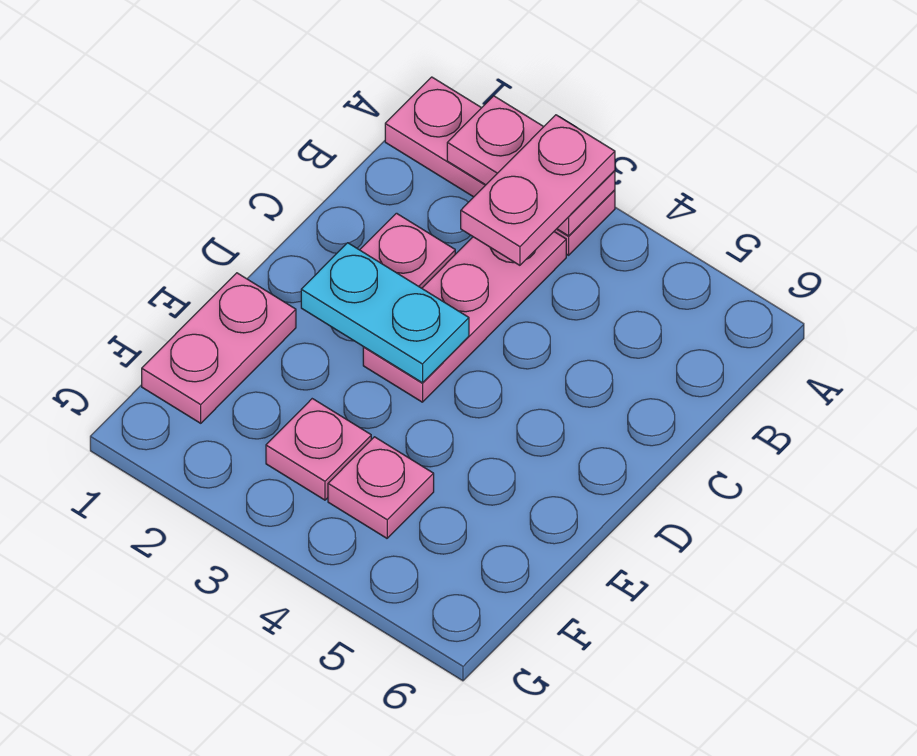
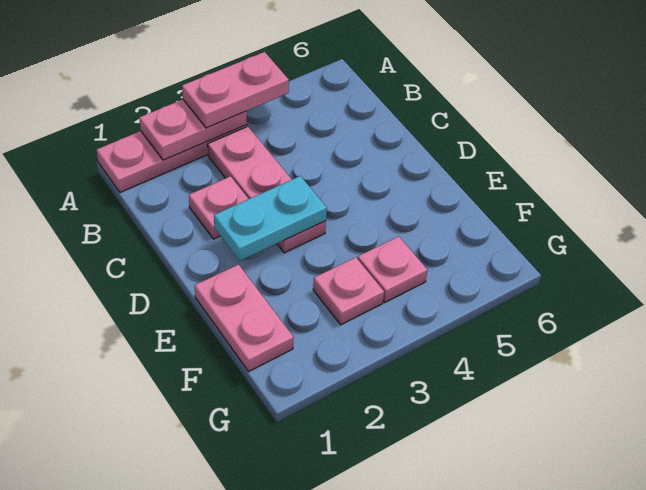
pink plate A3:B3 level 3 -> pink plate A3:A4 level 3

